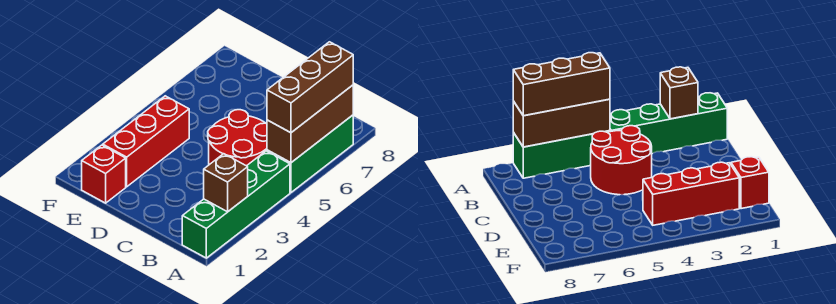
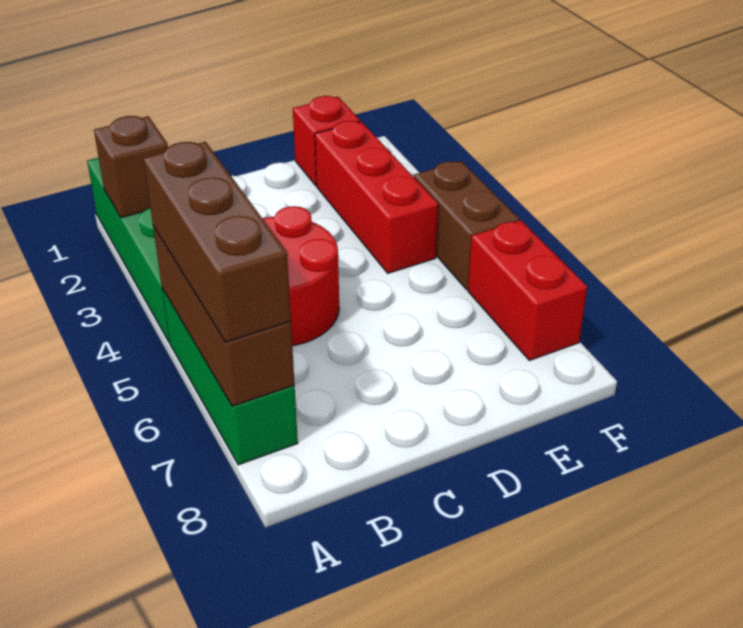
none -> brown brick F4:F5 level 1
none -> red brick F6:F7 level 1

